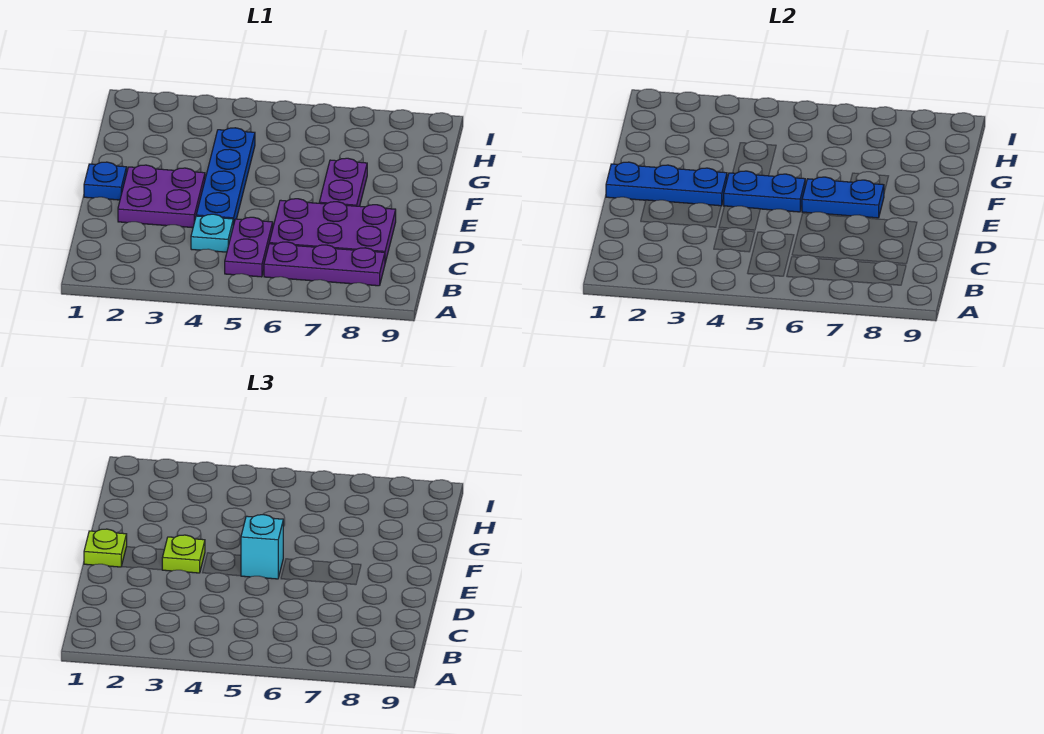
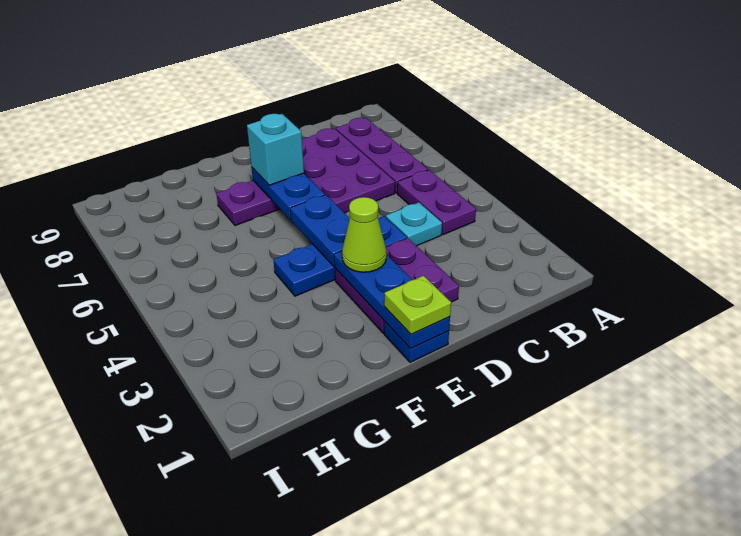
purple plate B5:C5 level 1 -> purple plate B4:B5 level 1
blue plate D4:G4 level 1 -> blue plate D4:F4 level 1
lime plate E3 level 3 -> lime cone E3 level 3
cyan brick E5 level 3 -> cyan brick E7 level 3

